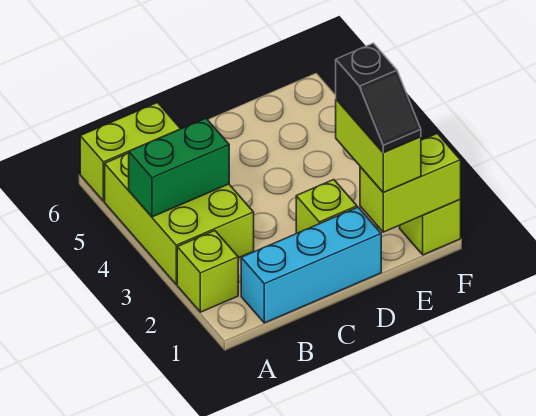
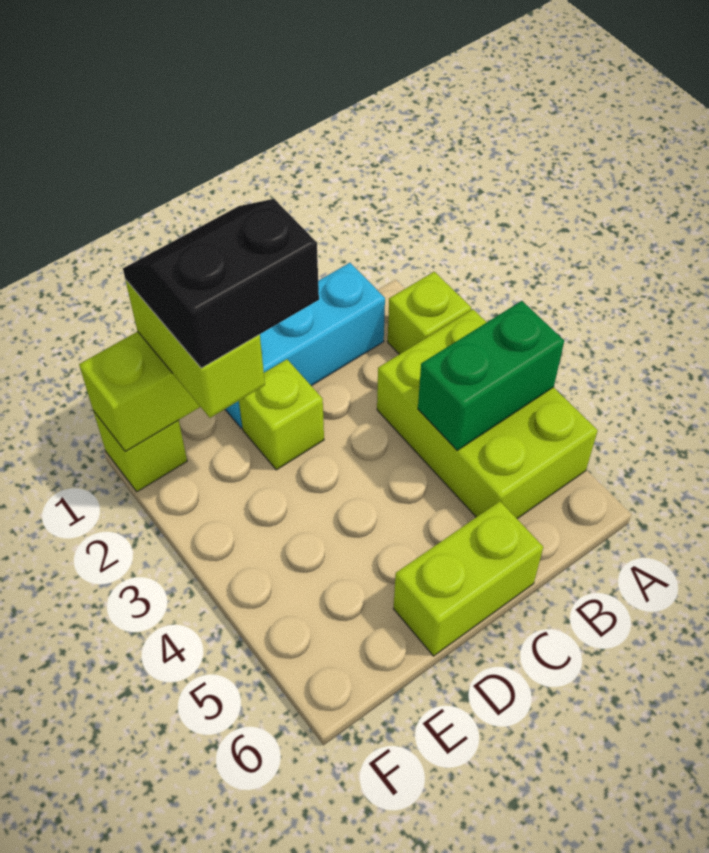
lime brick A6:B6 level 1 -> lime brick C6:D6 level 1
black slope E1:E2 level 4 top 2 -> black slope D1:E2 level 4 top 2

